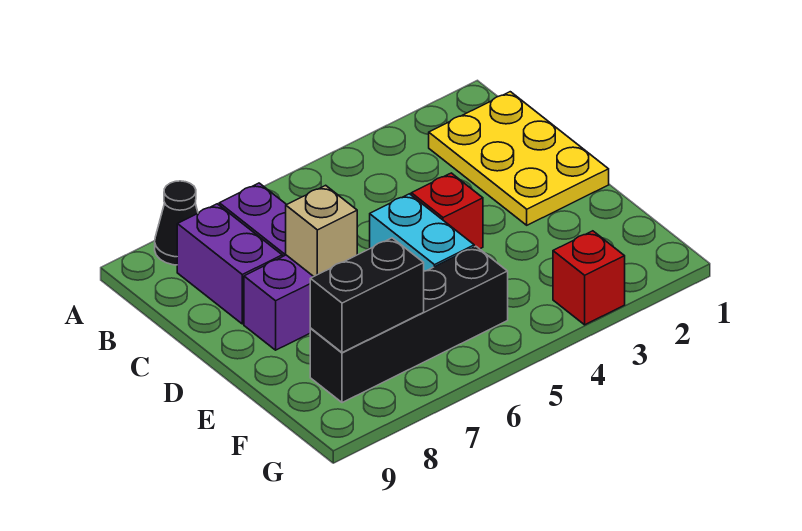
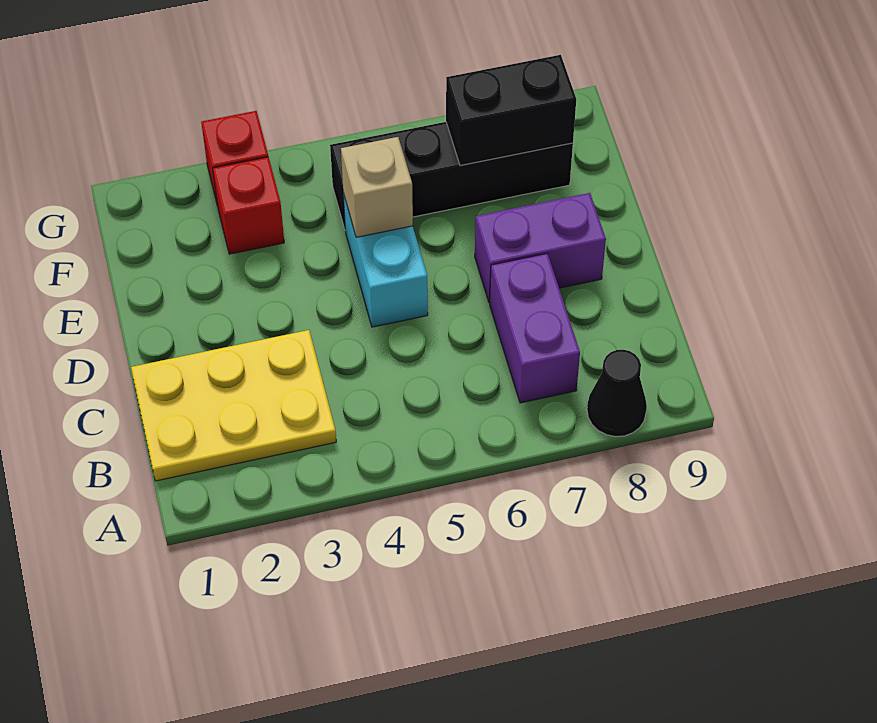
yellow plate B1:D2 level 1 -> yellow plate B1:C3 level 1
purple brick B8:C8 level 1 -> none
red brick D4 level 1 -> red brick F3 level 1
tan brick D7 level 2 -> tan brick E5 level 2

